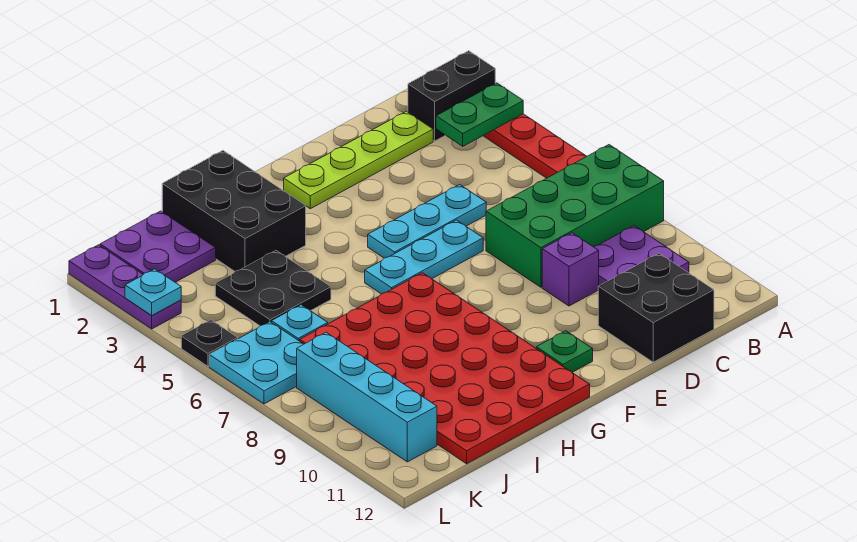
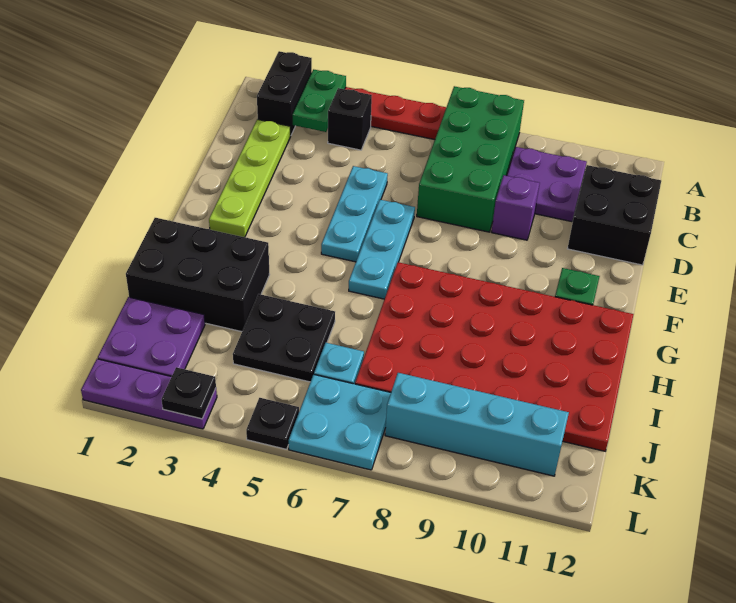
none -> black brick B4 level 1
cyan plate L3 level 2 -> black plate L3 level 2

